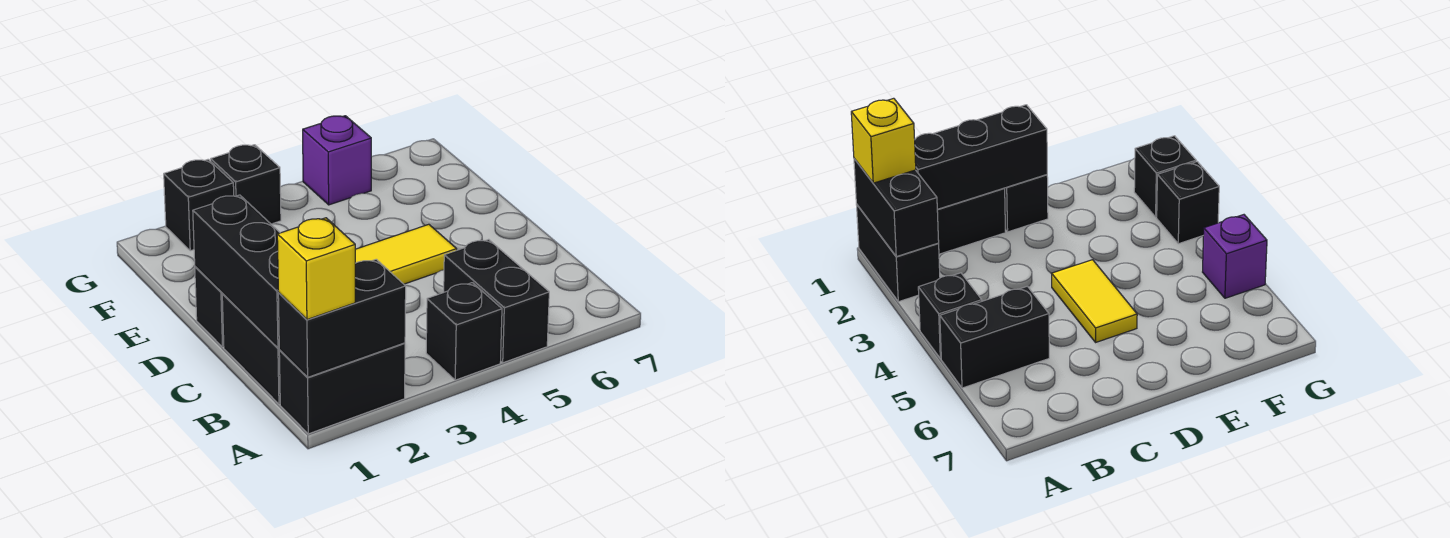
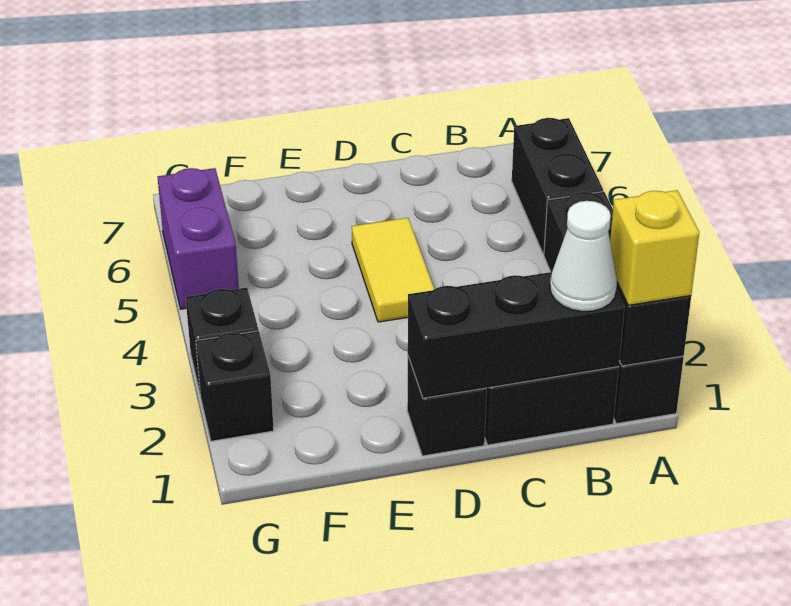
black brick A5:B5 level 1 -> black brick A5:A6 level 1
none -> white cone B1 level 3
purple brick G5 level 1 -> purple brick G5:G6 level 1

